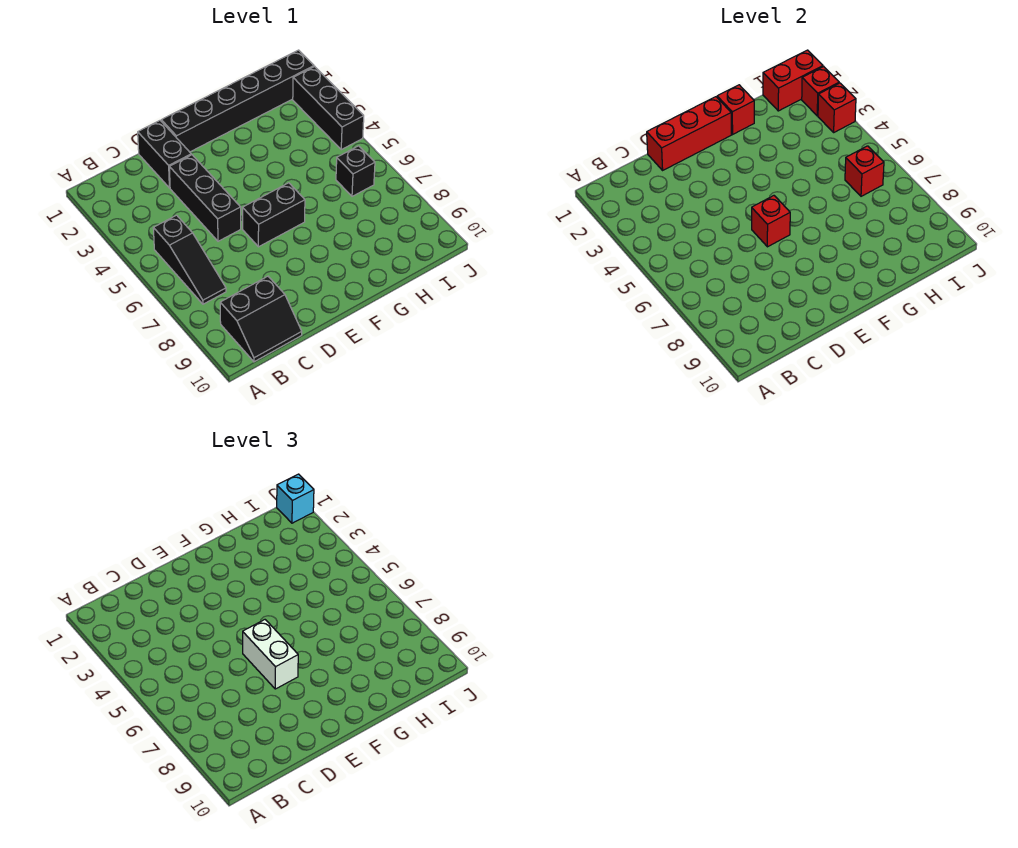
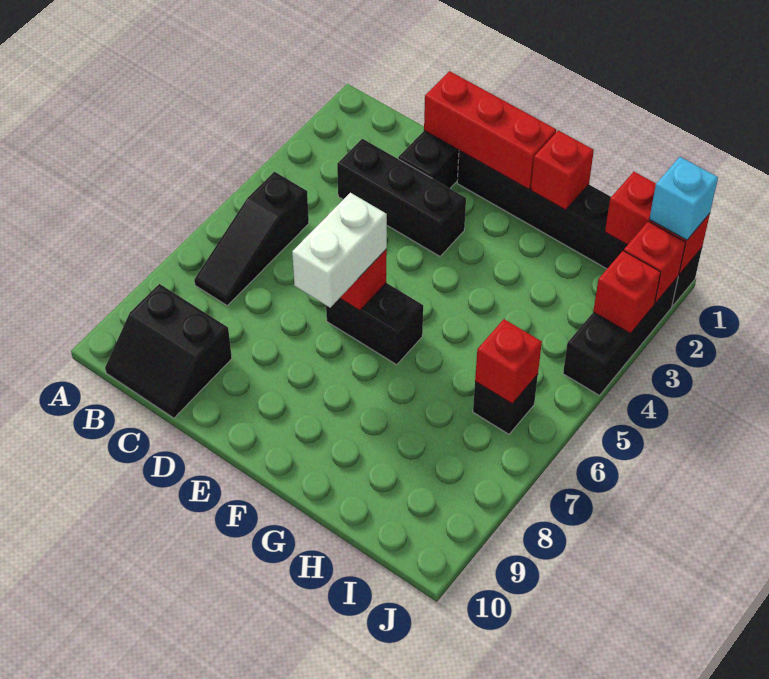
black brick D3:D5 level 1 -> black brick C3:E3 level 1

